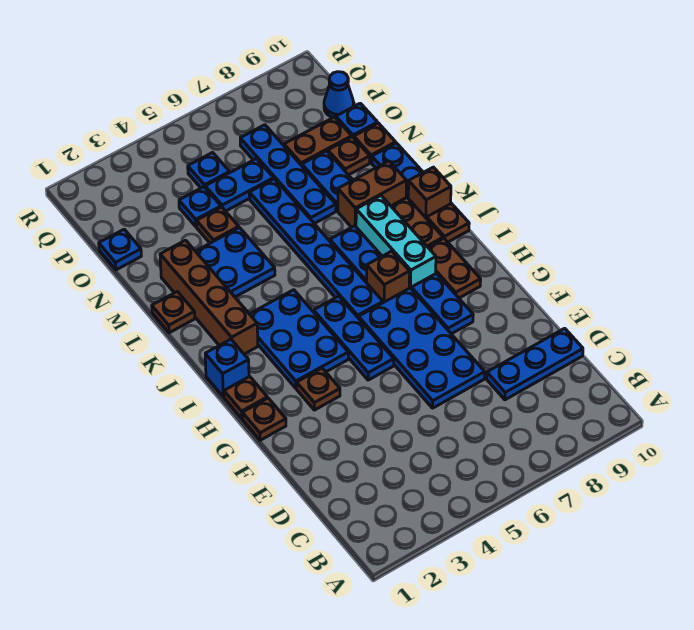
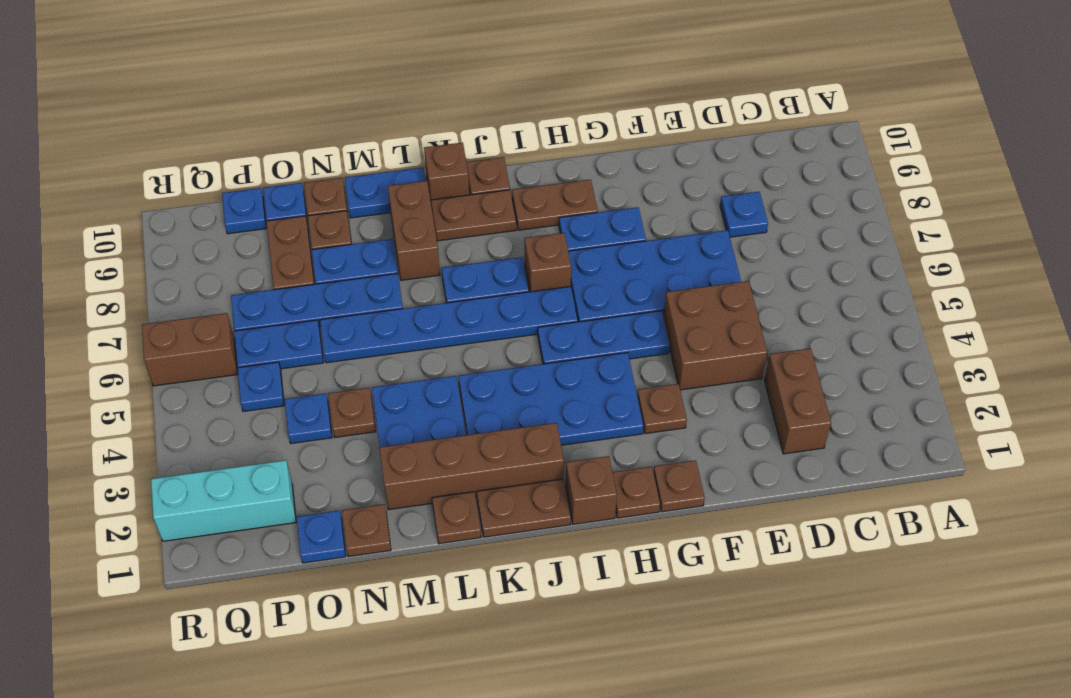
none -> brown brick D2:D3 level 1
blue plate D8:D10 level 1 -> blue plate D8 level 1
none -> brown brick E4:F5 level 1
blue plate H3:J4 level 1 -> blue plate H3:K4 level 1
blue brick I1 level 1 -> brown brick I1 level 1
cyan brick I8:K8 level 1 -> cyan brick P2:R2 level 1
none -> brown plate J1:K1 level 1
none -> brown plate N1 level 1
blue plate O5:O6 level 1 -> blue plate O6:P6 level 1
blue cone P10 level 1 -> blue plate P10 level 1
none -> brown brick Q6:R6 level 1

